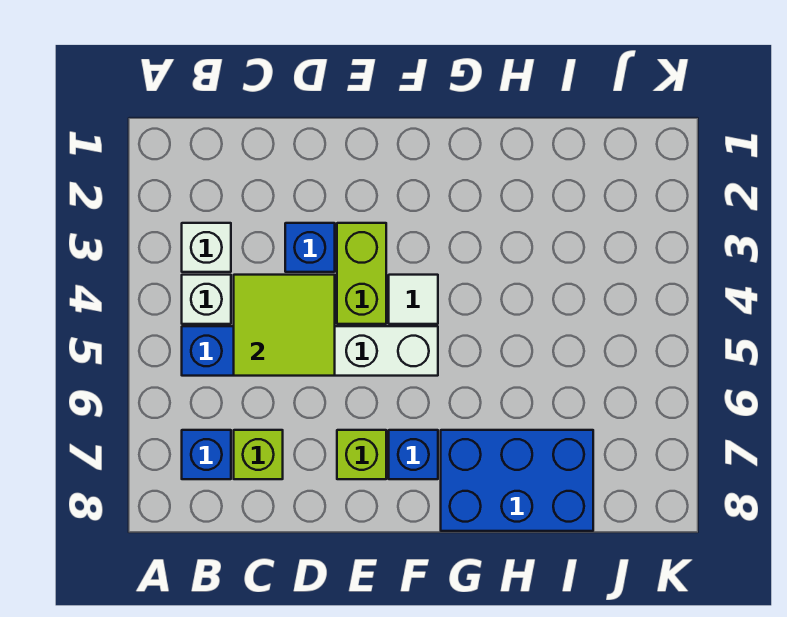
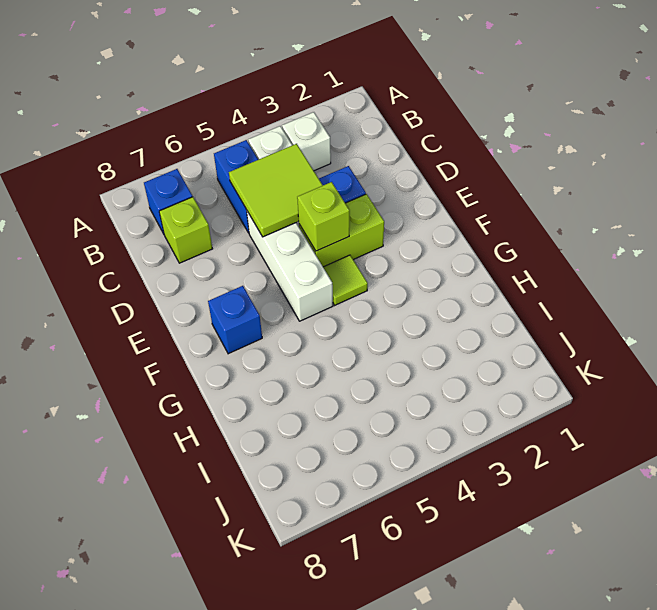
lime brick E7 level 1 -> lime brick E4 level 2
white tile F4 level 1 -> lime tile F4 level 1
blue brick G7:I8 level 1 -> none

